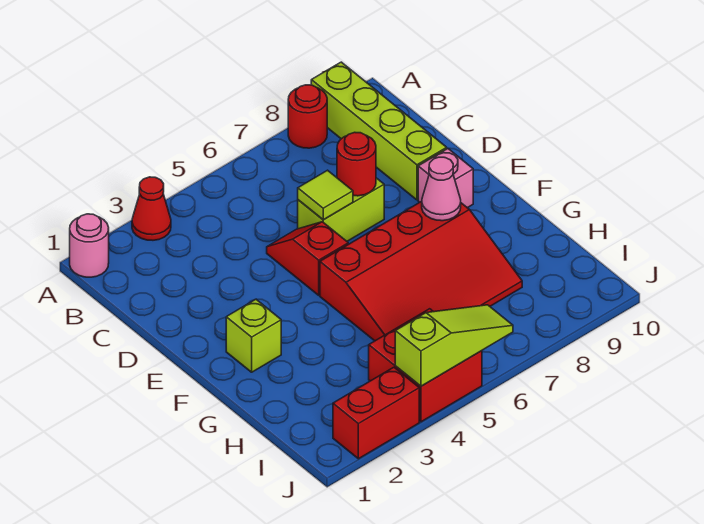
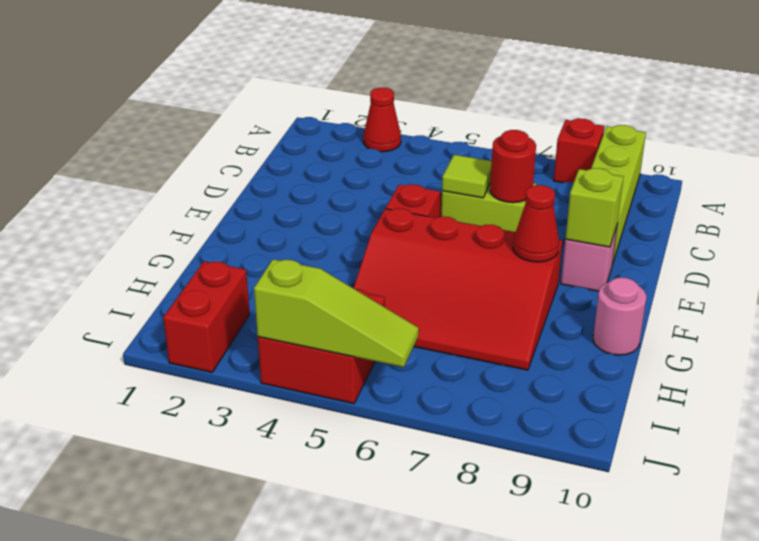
pink round brick A1 level 1 -> pink round brick G10 level 1
red round brick A8 level 1 -> red brick A8 level 1
lime brick F2 level 1 -> lime brick E9 level 2
pink cone F8 level 2 -> red cone F8 level 2
red brick J2:J3 level 1 -> red brick I2:J2 level 1

